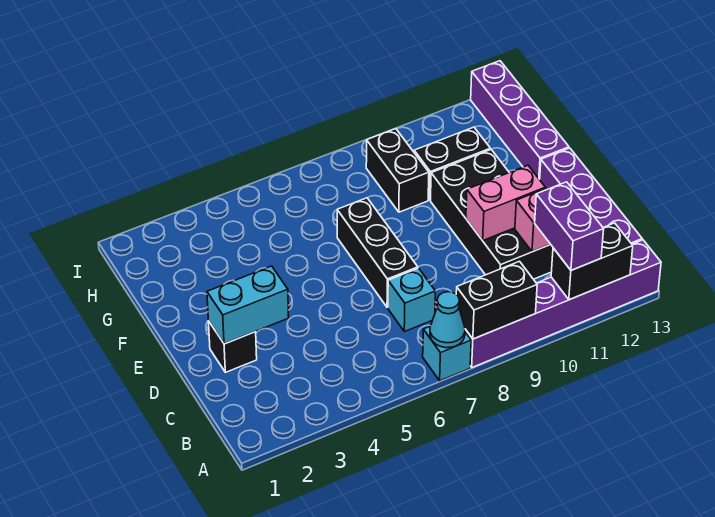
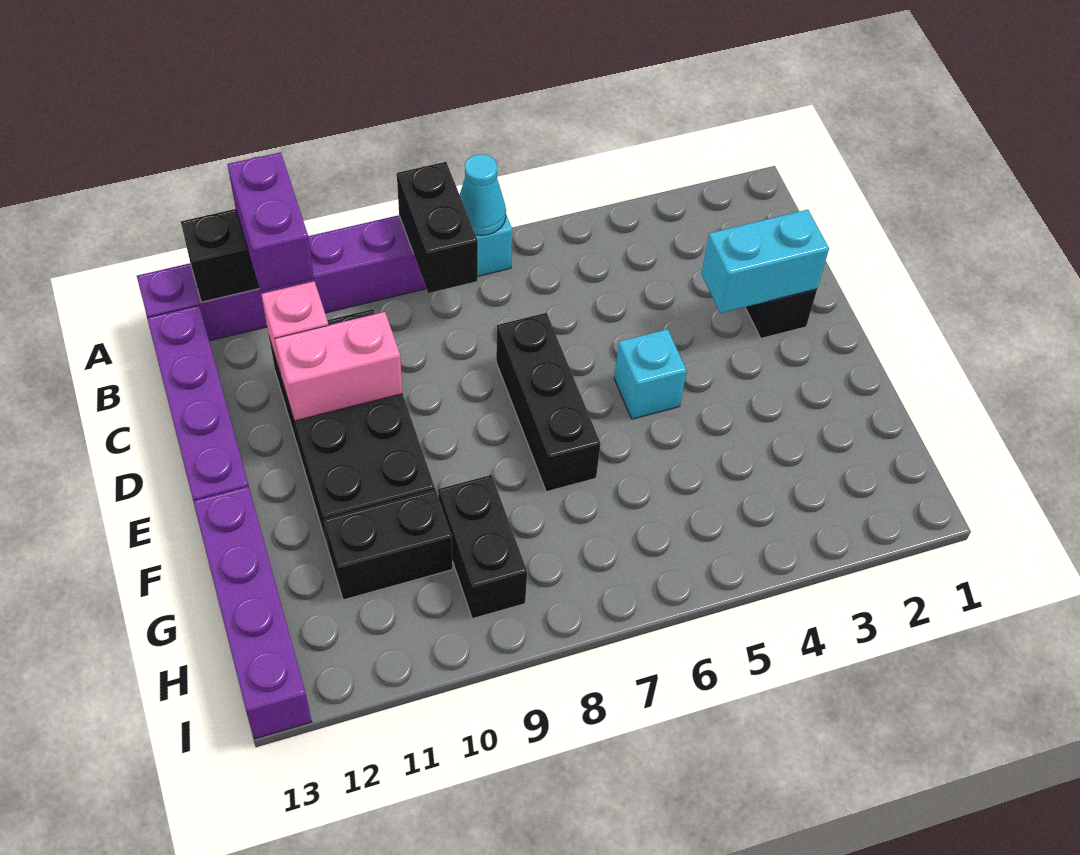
black brick A8:A9 level 2 -> black brick A8:B8 level 2
cyan brick C7 level 1 -> cyan brick E5 level 1

